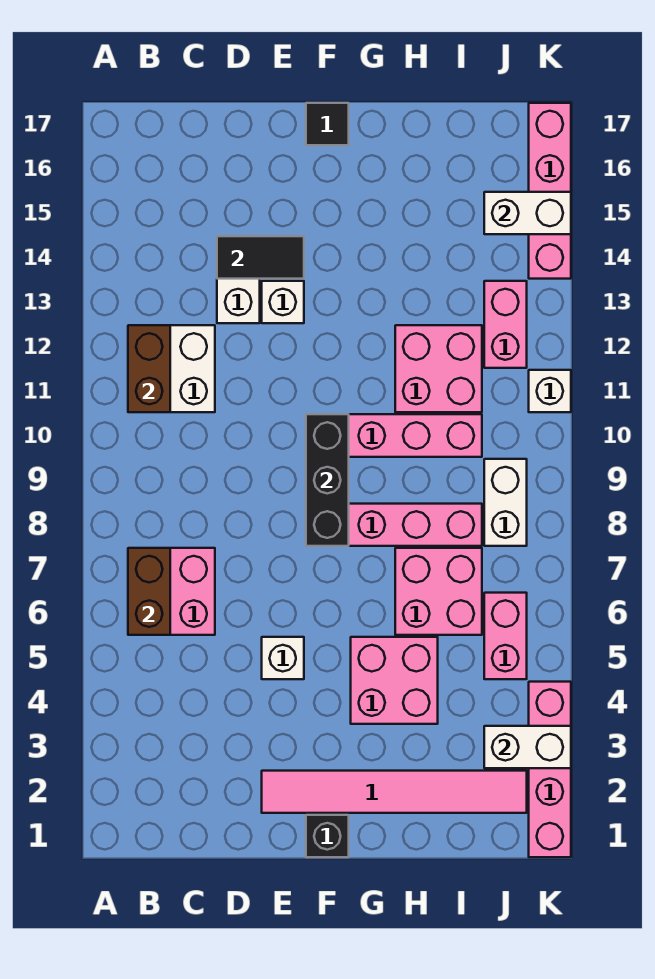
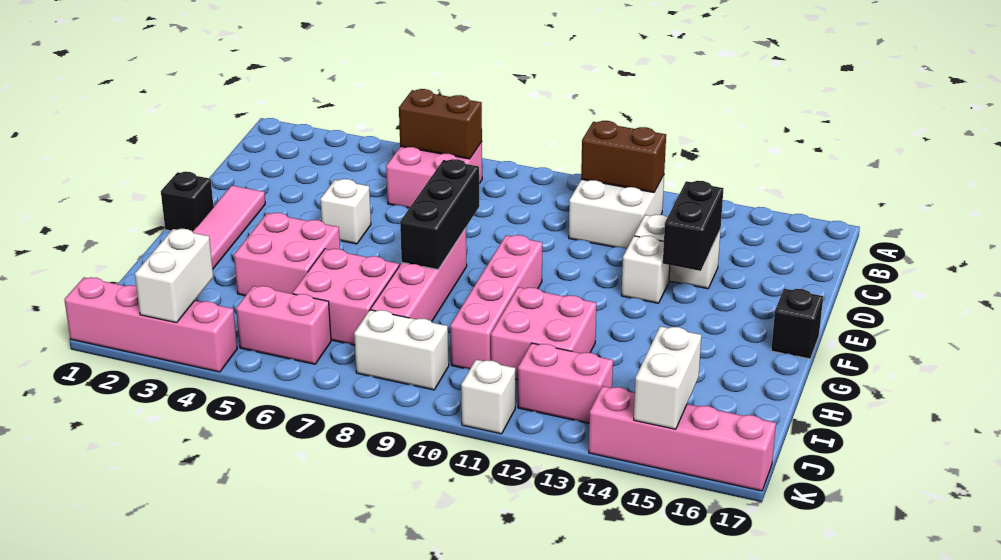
black tile D14:E14 level 2 -> black brick D14:E14 level 2
black brick F8:F10 level 2 -> black brick E8:G8 level 2
black tile F17 level 1 -> black brick F17 level 1

